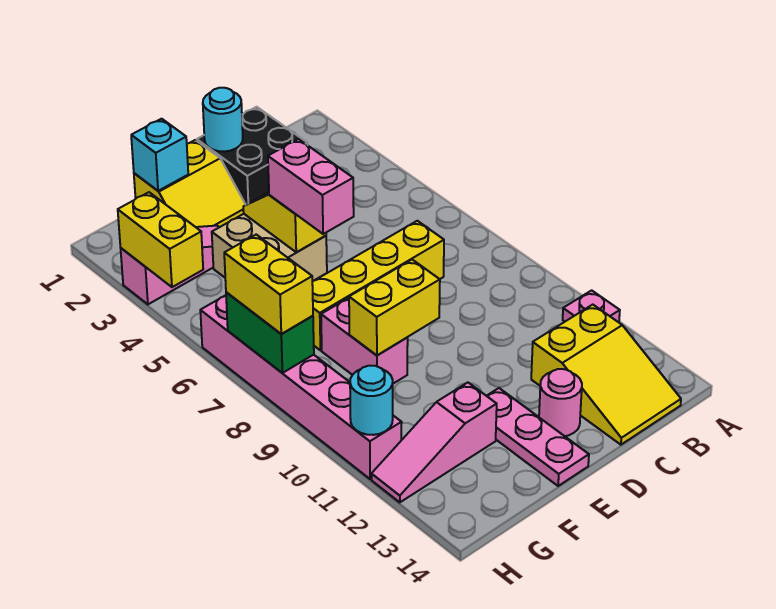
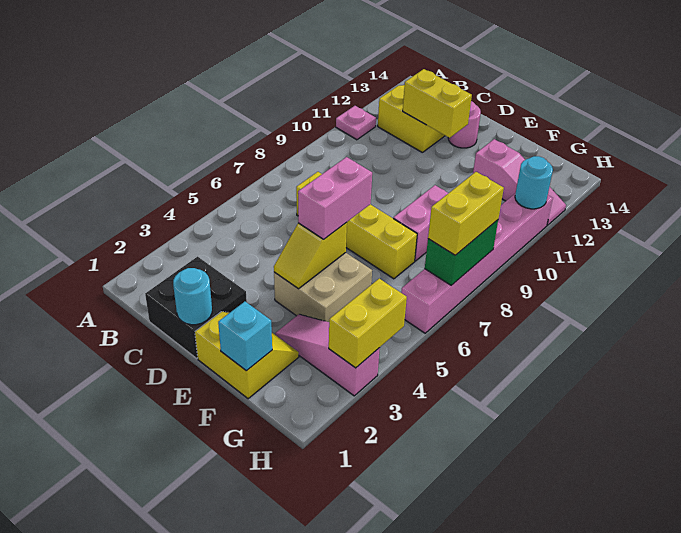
yellow brick E9:F9 level 2 -> yellow brick C12:D12 level 2
pink plate E12:E14 level 1 -> none

